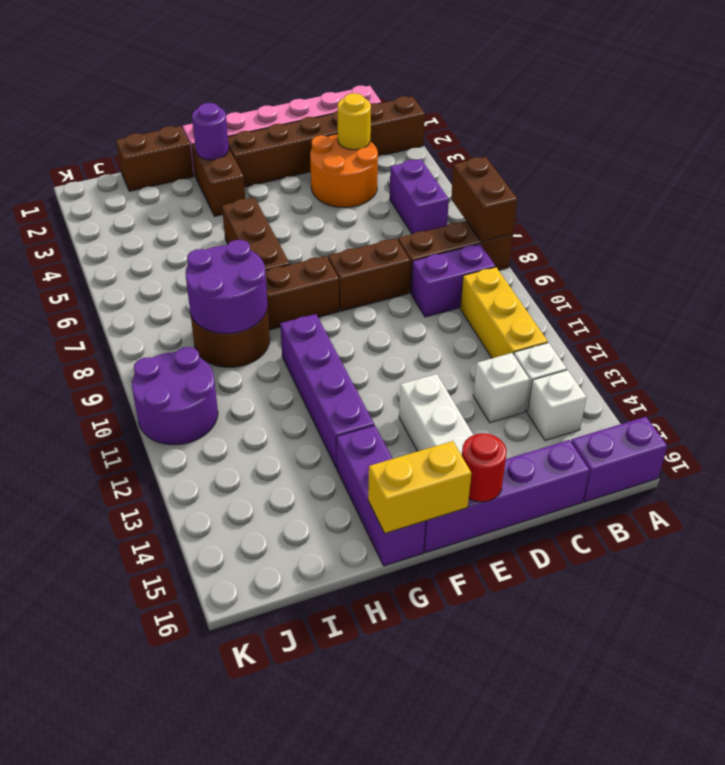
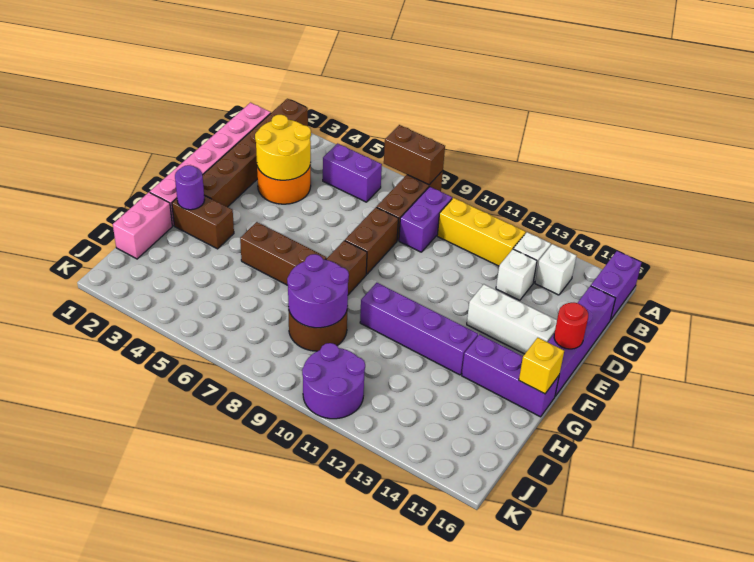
yellow round brick C3 level 2 -> yellow round brick C3:D4 level 2
yellow brick F16:G16 level 2 -> yellow brick G16 level 2
brown brick H1:I1 level 1 -> pink brick H1:I1 level 1

